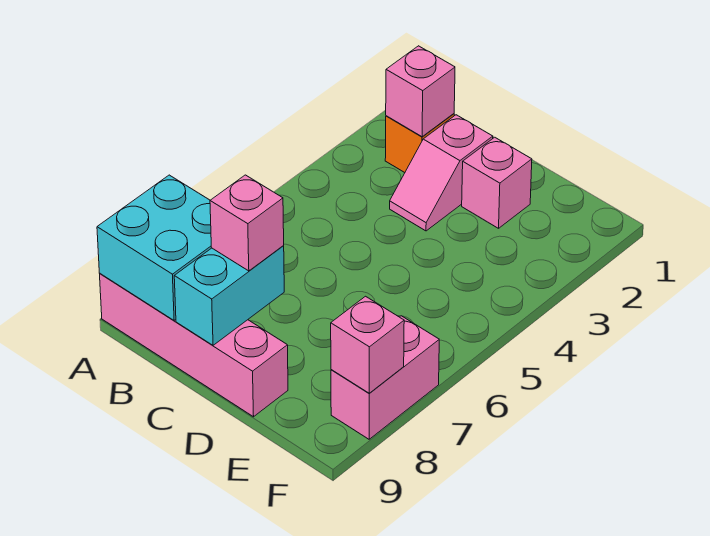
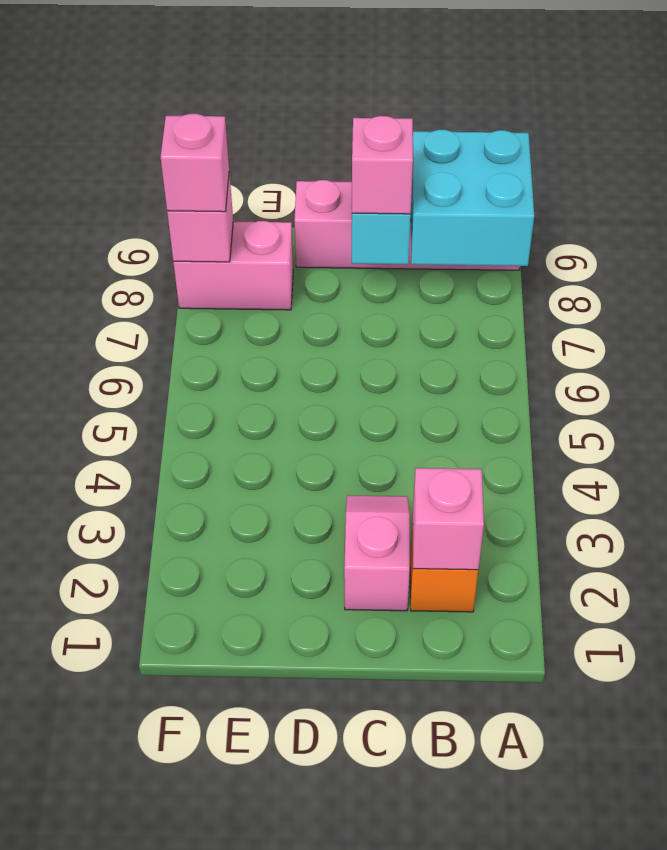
pink brick D2 level 1 -> pink brick F8 level 3
pink brick F7:F8 level 1 -> pink brick E8:F8 level 1

